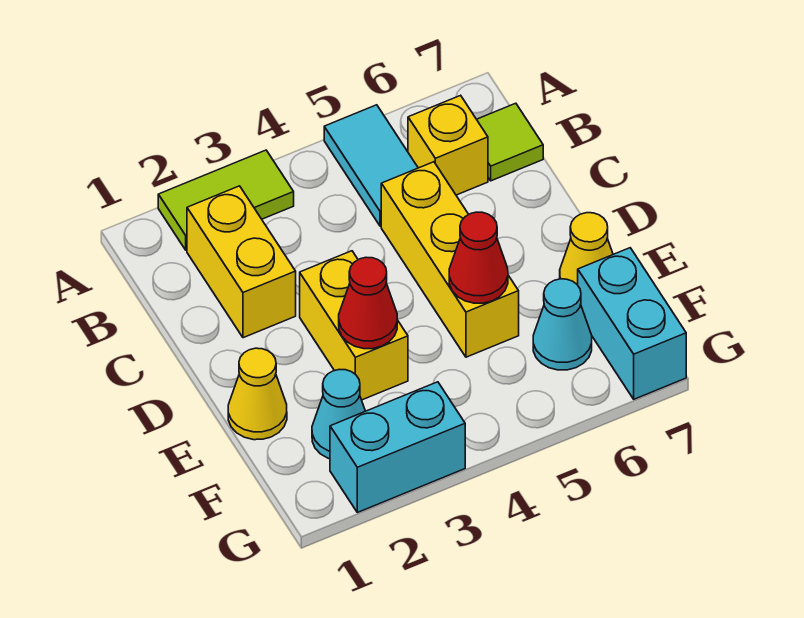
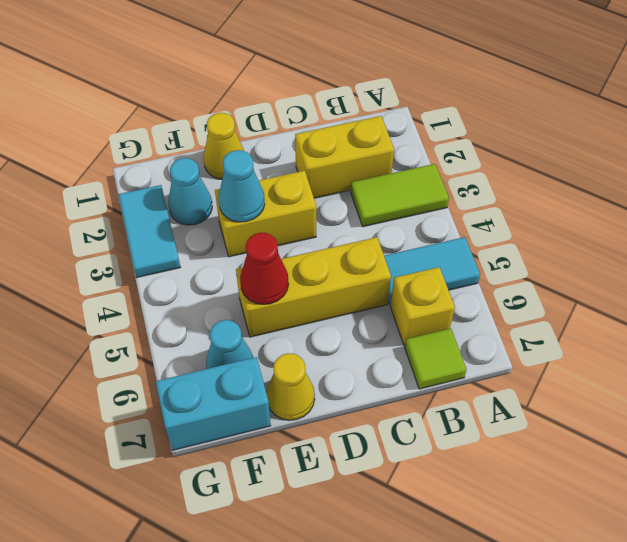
lime tile A2:A3 level 1 -> lime tile A3:B3 level 1
red cone E3 level 2 -> cyan cone E3 level 2
cyan brick G2:G3 level 1 -> cyan tile G2:G3 level 1

